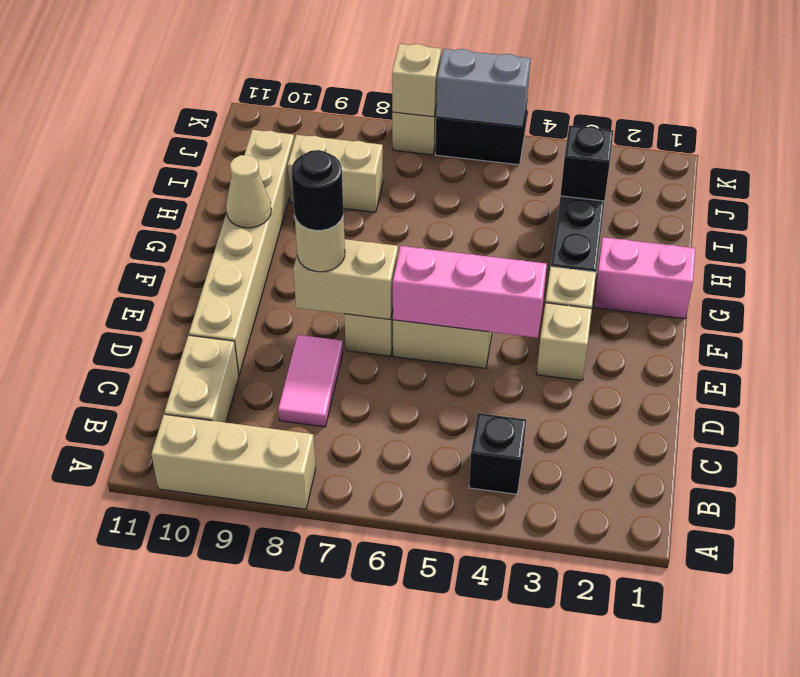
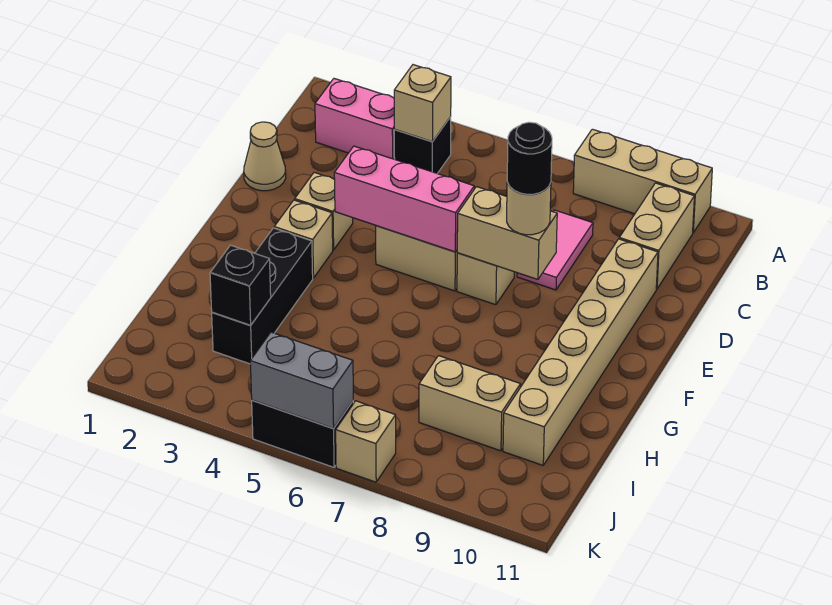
pink brick G1:G2 level 1 -> pink brick B2:B3 level 1
tan cone G10 level 2 -> tan cone D1 level 1
tan brick K7 level 2 -> tan brick B4 level 2

